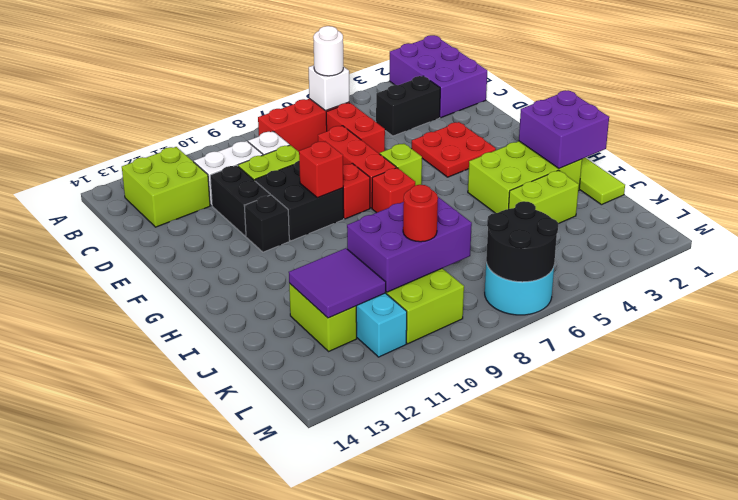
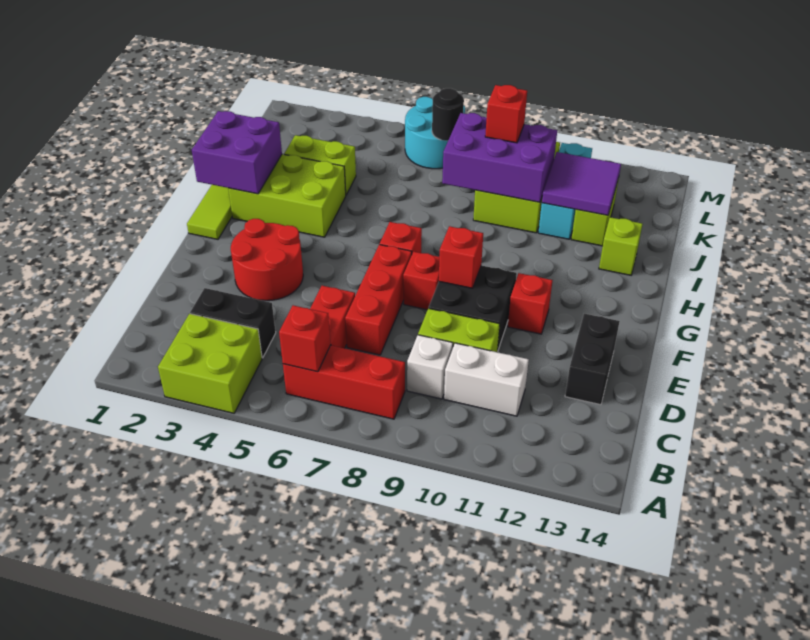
purple brick A1:C2 level 1 -> none
white brick B6 level 2 -> red brick B6 level 2
white round brick B6 level 3 -> none
lime brick B12:C13 level 1 -> lime brick A3:B4 level 1
black brick D11:E11 level 1 -> black brick D13:E13 level 1
red plate E3:F4 level 1 -> red round brick E3:F4 level 1
lime brick F6 level 1 -> lime brick I13 level 1
black brick F11 level 1 -> red brick F11 level 1
red round brick K9 level 3 -> red brick K9 level 3
black round brick L6:M7 level 2 -> black round brick L7 level 2

